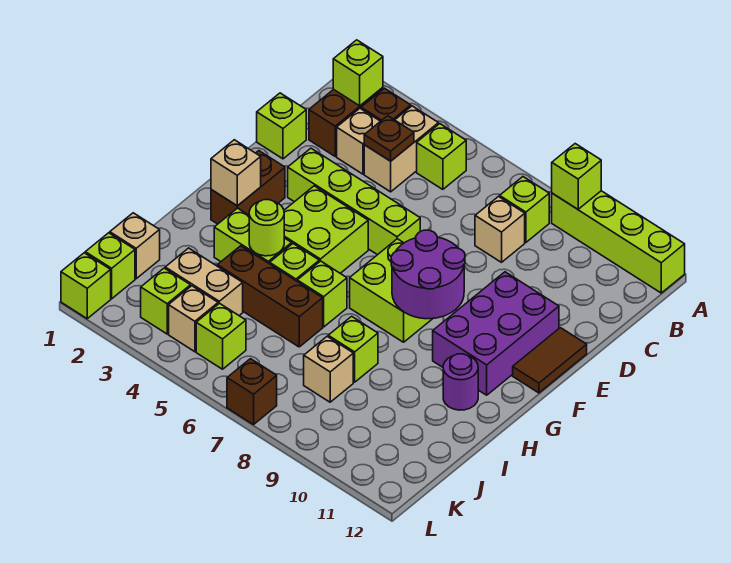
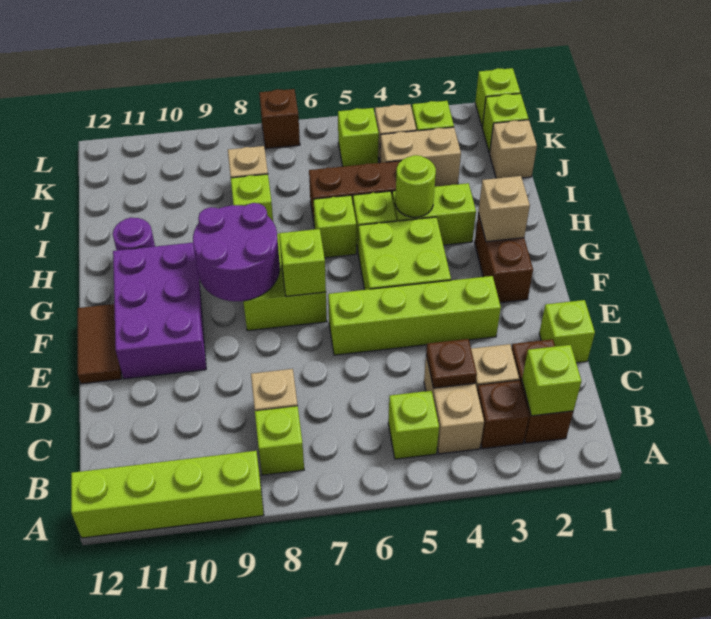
lime brick A9 level 2 -> lime brick F7 level 2

